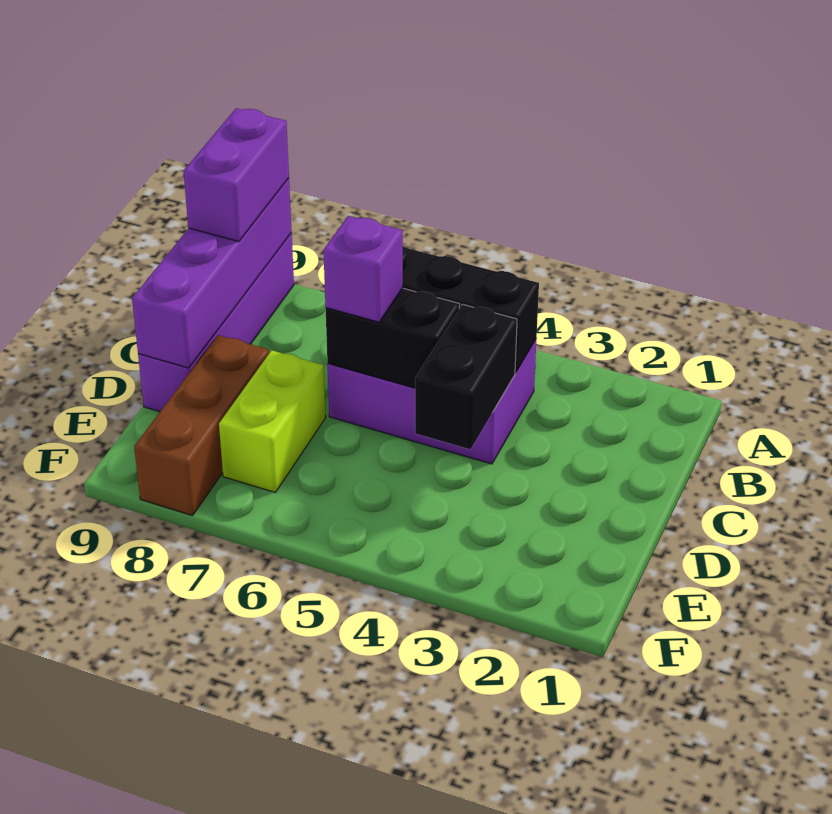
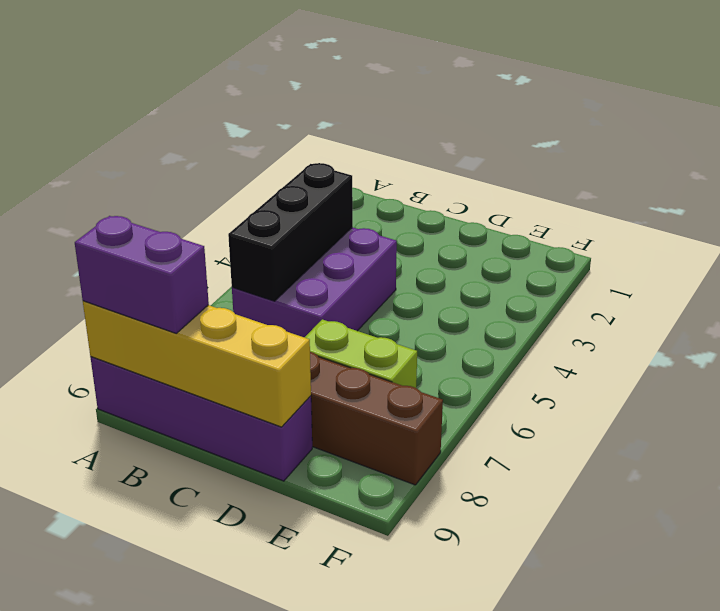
purple brick A9:D9 level 2 -> yellow brick A9:D9 level 2
black brick C4:D4 level 2 -> none
black brick C5:C6 level 2 -> none
purple brick C6 level 3 -> none

